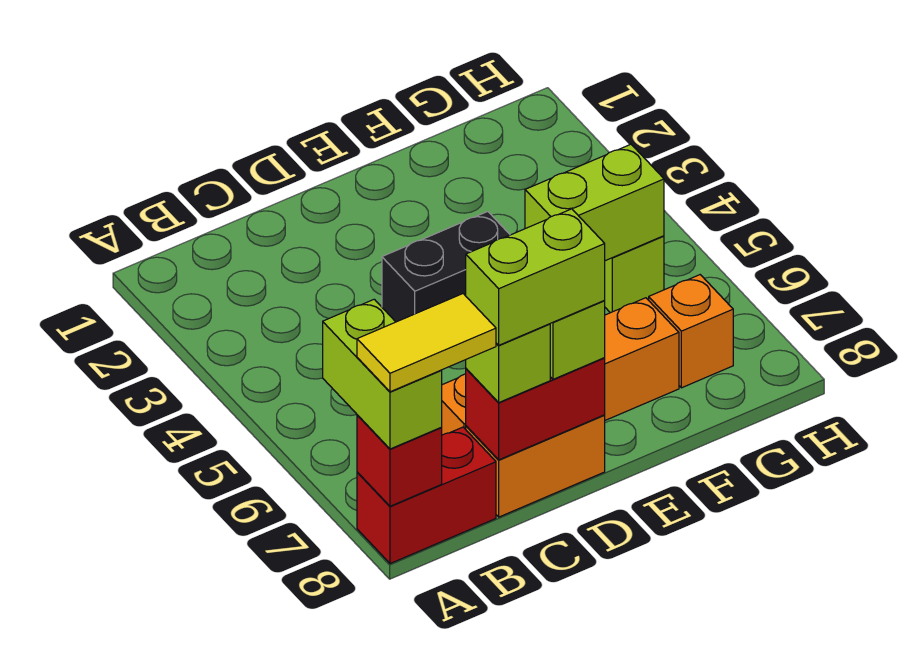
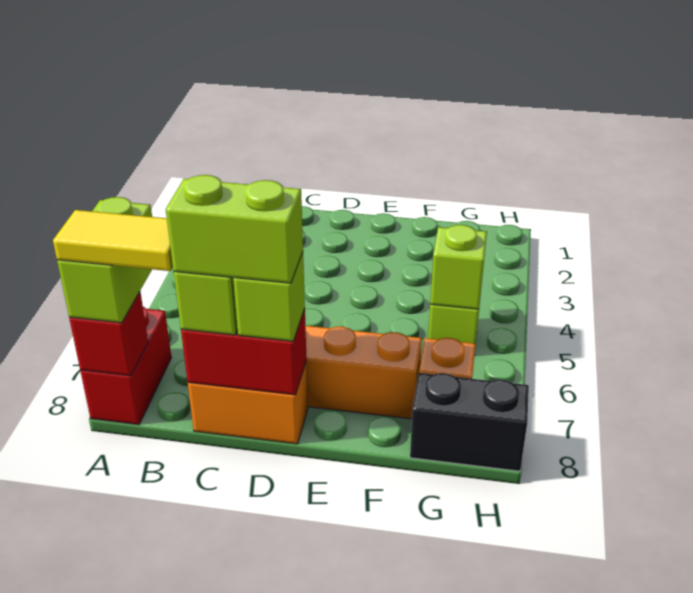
red brick A8:B8 level 1 -> red brick A7:A8 level 1
black brick D4:E4 level 1 -> black brick G8:H8 level 1
lime brick F5:G5 level 2 -> lime brick G5 level 2

